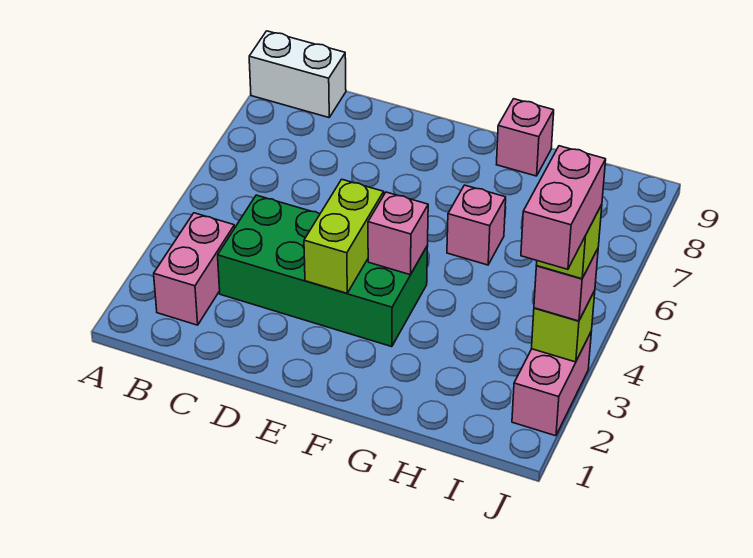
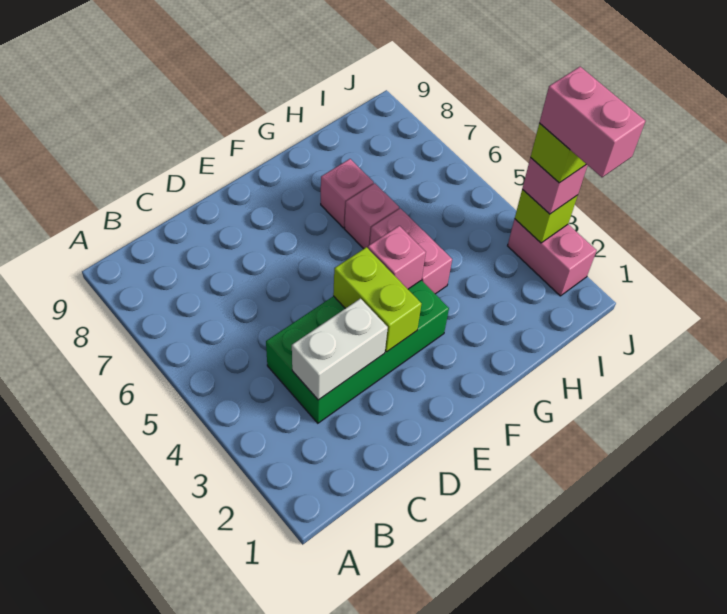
white brick A9:B9 level 1 -> white brick C3:D3 level 2
pink brick B2:B3 level 1 -> pink brick G4:G5 level 1
pink brick G9 level 1 -> pink brick G7 level 1

